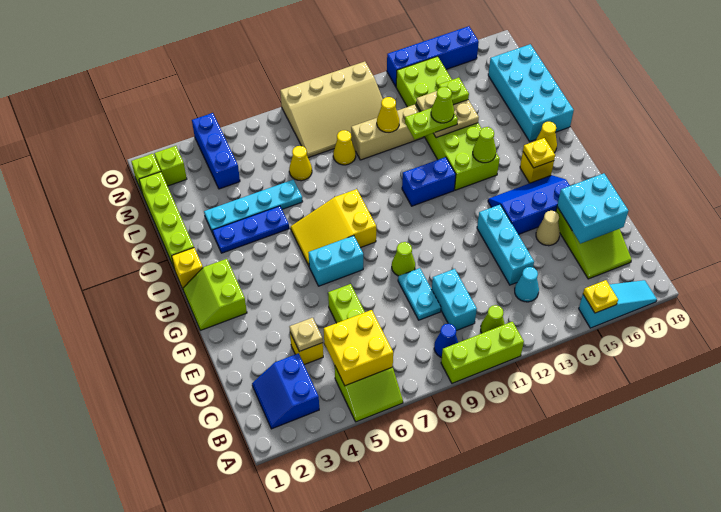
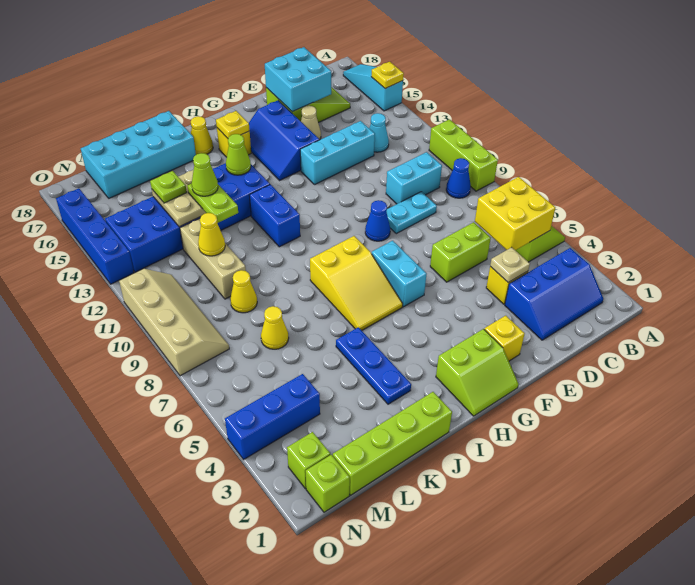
blue slope B2:C3 level 1 top 3 -> blue slope B2:D3 level 1 top 3
lime cone B11 level 1 -> none
lime cone F9 level 1 -> blue cone F9 level 1
yellow brick I1 level 1 -> yellow brick F2 level 1
lime brick I13:N14 level 1 -> blue brick I13:N14 level 1
cyan plate K3:K6 level 1 -> none
tan slope M8:O11 level 1 top O -> tan slope N8:O11 level 1 top O

